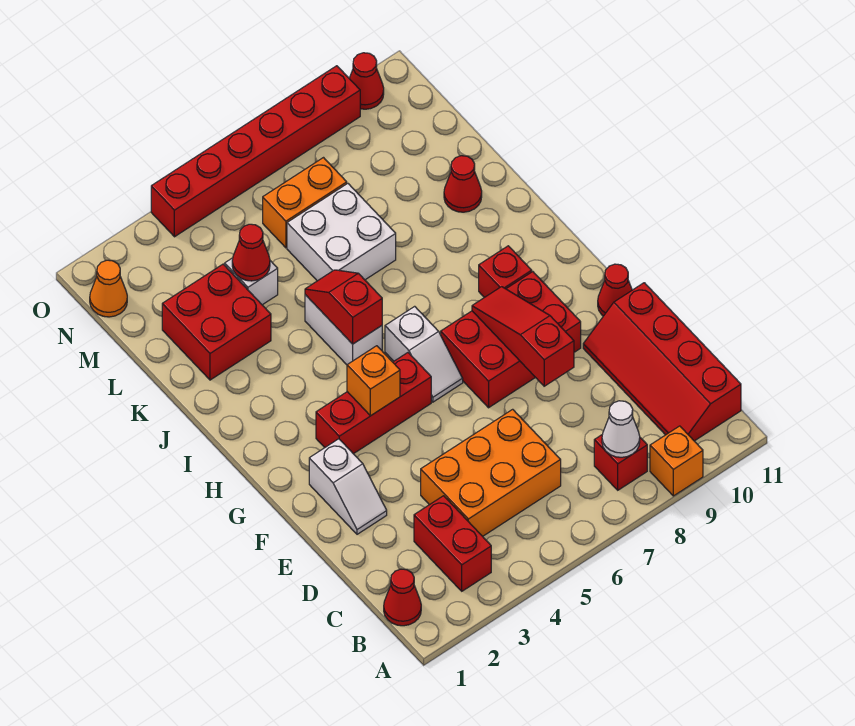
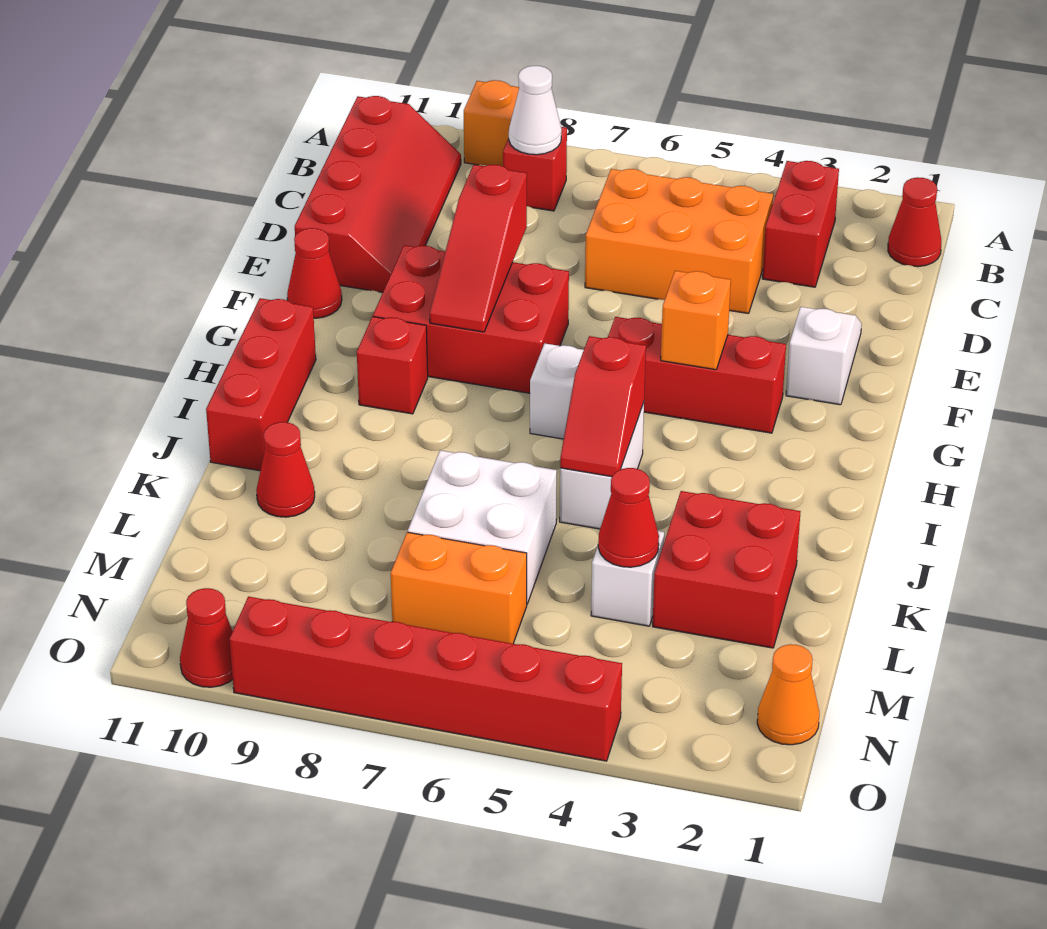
none -> red brick H11:J11 level 1

